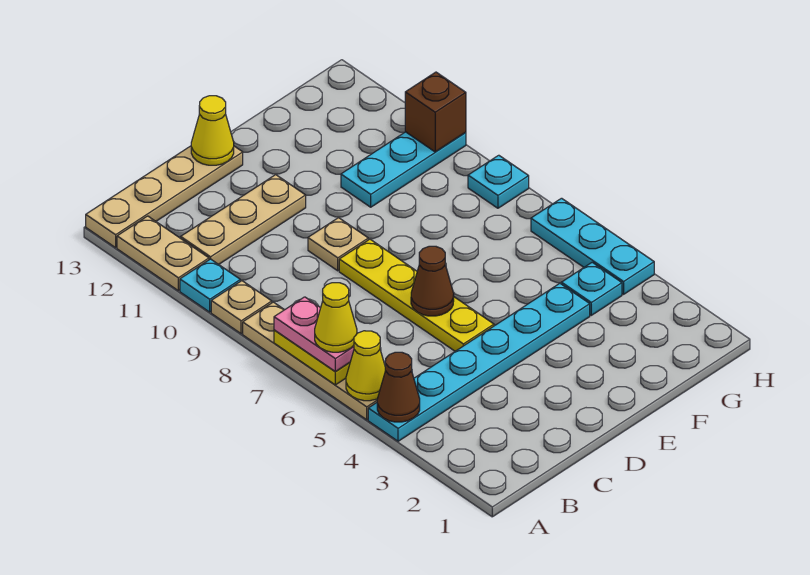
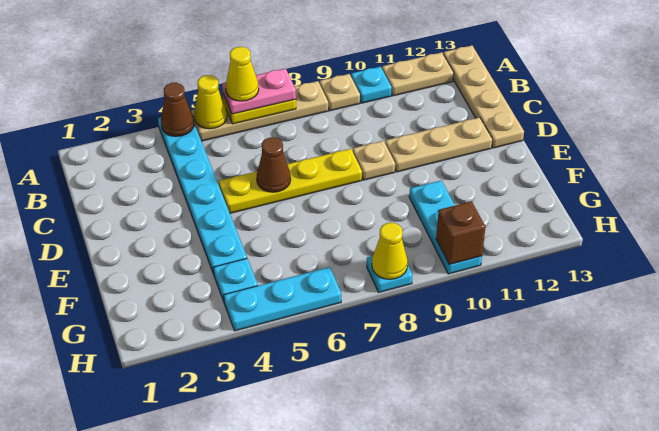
tan plate B11:D11 level 1 -> tan plate D10:D12 level 1
yellow cone D13 level 2 -> yellow cone H8 level 2

